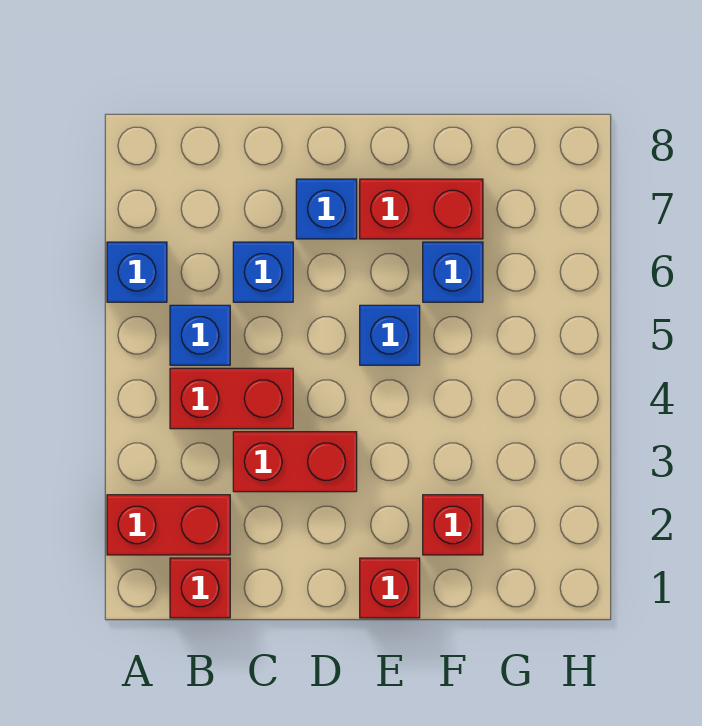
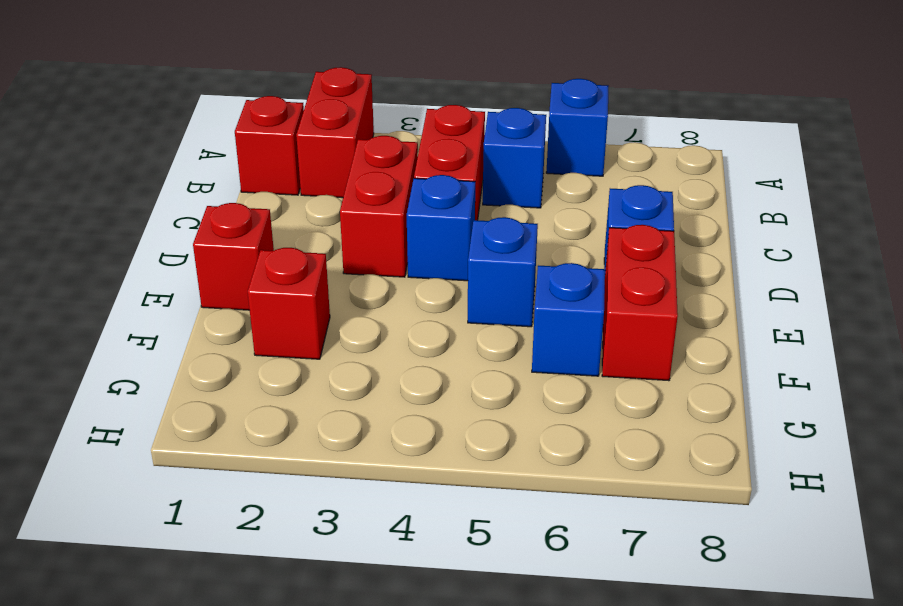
blue brick C6 level 1 -> blue brick D4 level 1

